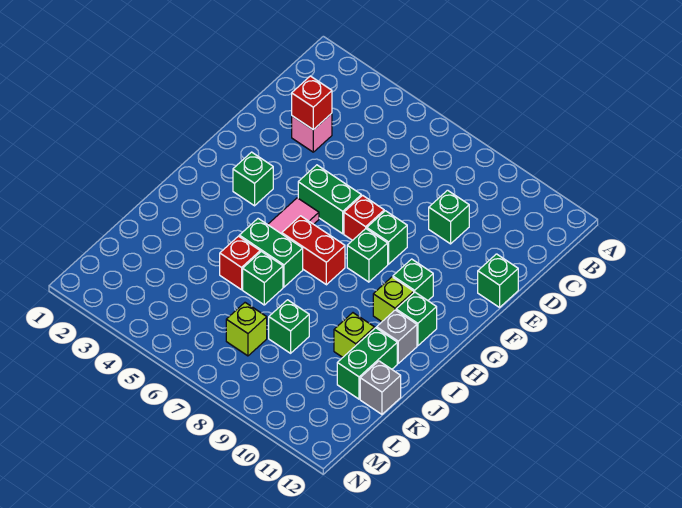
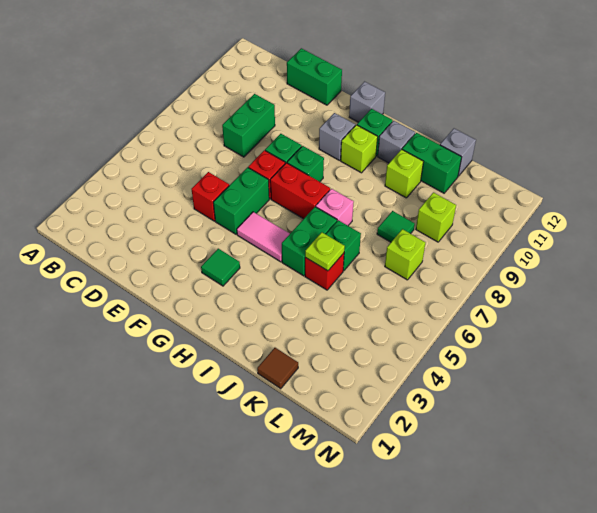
pink brick D3 level 1 -> pink brick I7 level 1
red brick D3 level 2 -> red brick E5 level 1
green brick D9 level 1 -> green brick D8:D9 level 1
green brick E12 level 1 -> green brick D12:E12 level 1
green brick G3 level 1 -> green tile G3 level 1
green brick G10 level 1 -> grey brick G10 level 1
none -> grey brick G12 level 1
red brick H6:H7 level 1 -> red brick G7:H7 level 1
none -> lime plate J5 level 2
none -> brown tile K1 level 1
green brick K8 level 1 -> green tile K8 level 1
none -> lime brick L9 level 1

